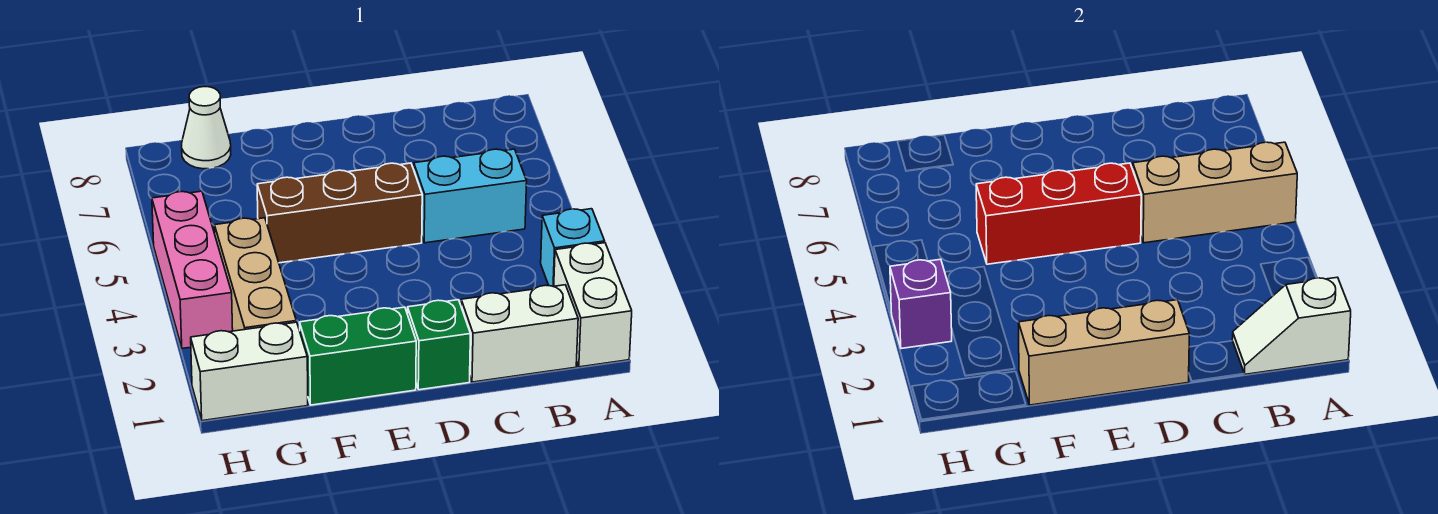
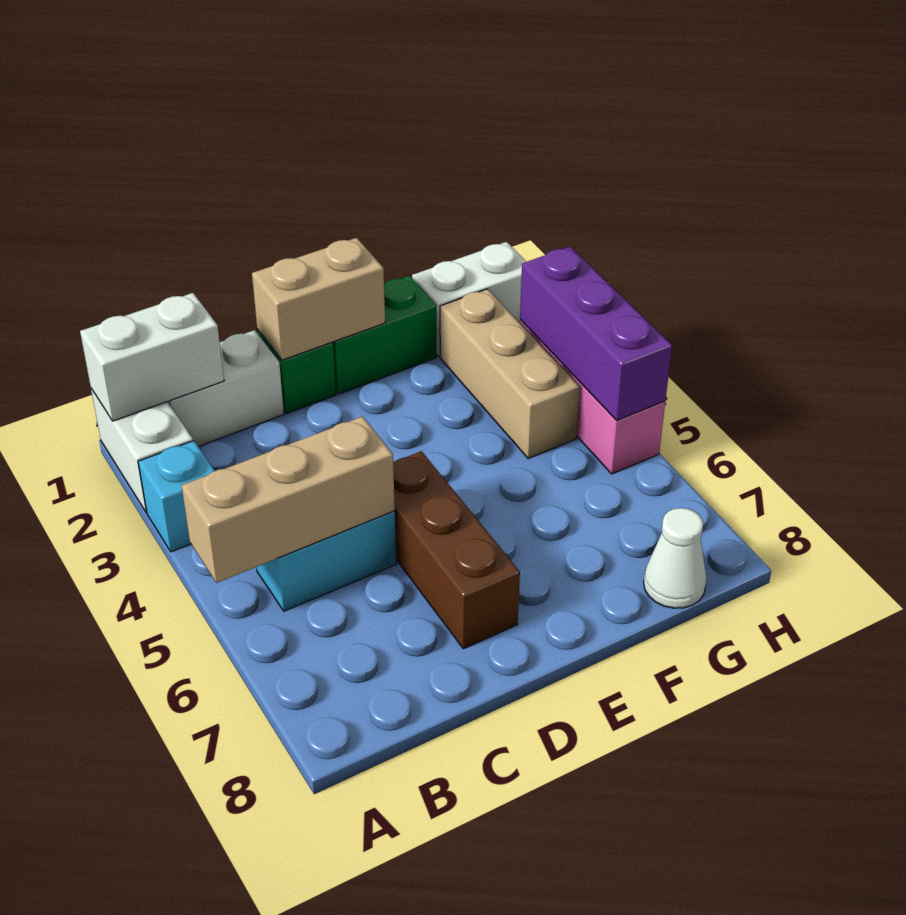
white slope A1:B1 level 2 top A -> white brick A1:B1 level 2
tan brick D1:F1 level 2 -> tan brick D1:E1 level 2
brown brick D5:F5 level 1 -> brown brick D5:D7 level 1
red brick D5:F5 level 2 -> none
purple brick H3 level 2 -> purple brick H3:H5 level 2

